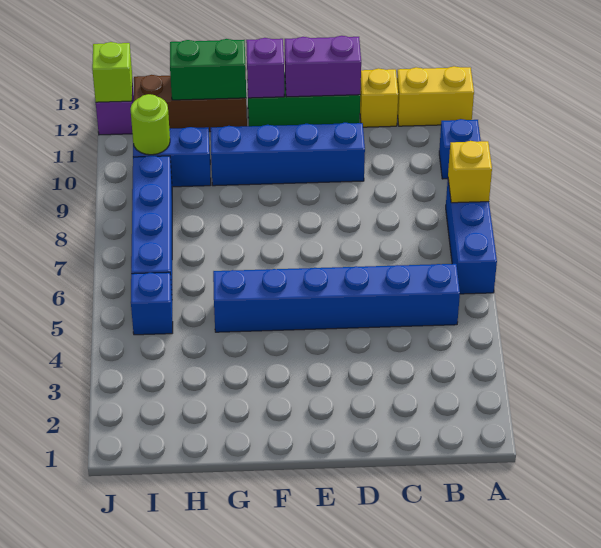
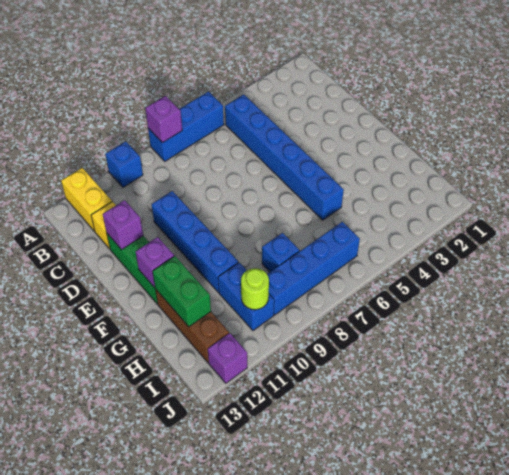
yellow brick A8 level 2 -> purple brick A8 level 2
purple brick D12:E12 level 2 -> purple brick D12 level 2
blue brick I5 level 1 -> blue brick H8 level 1
lime brick J12 level 2 -> none

